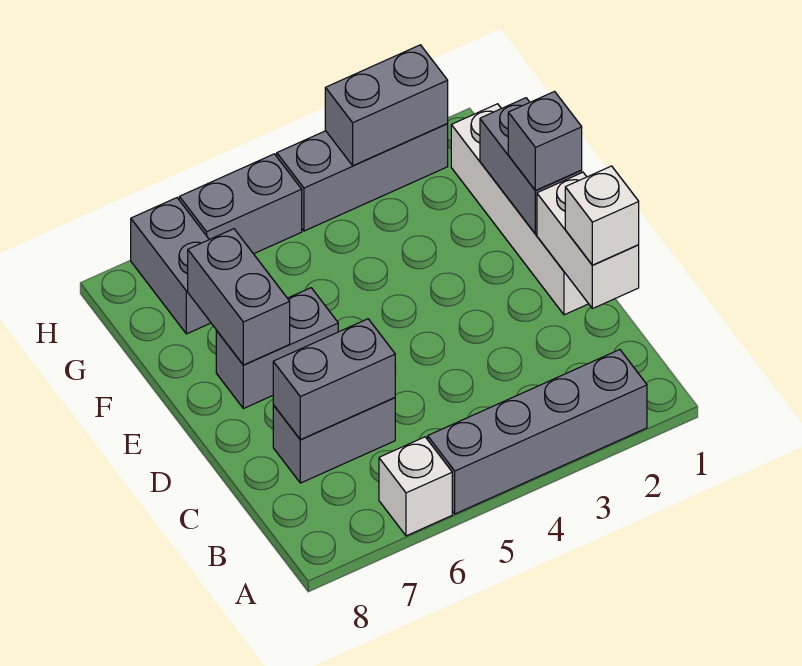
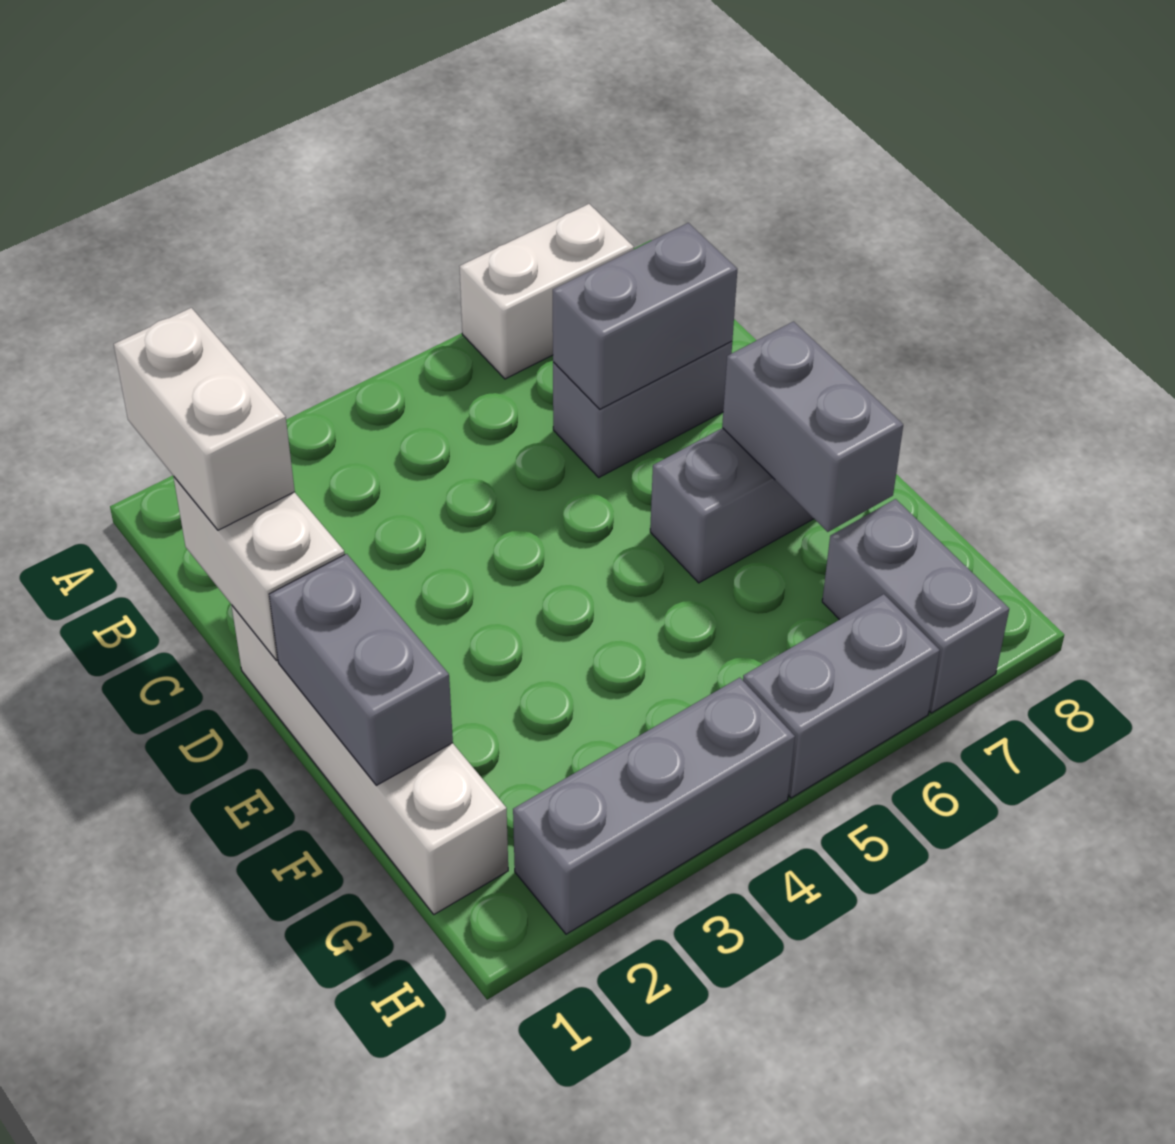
grey brick A2:A5 level 1 -> none
white brick A6 level 1 -> white brick A6:A7 level 1
white brick C1 level 3 -> white brick B1:C1 level 3
grey brick E1 level 3 -> none
grey brick H2:H3 level 2 -> none

